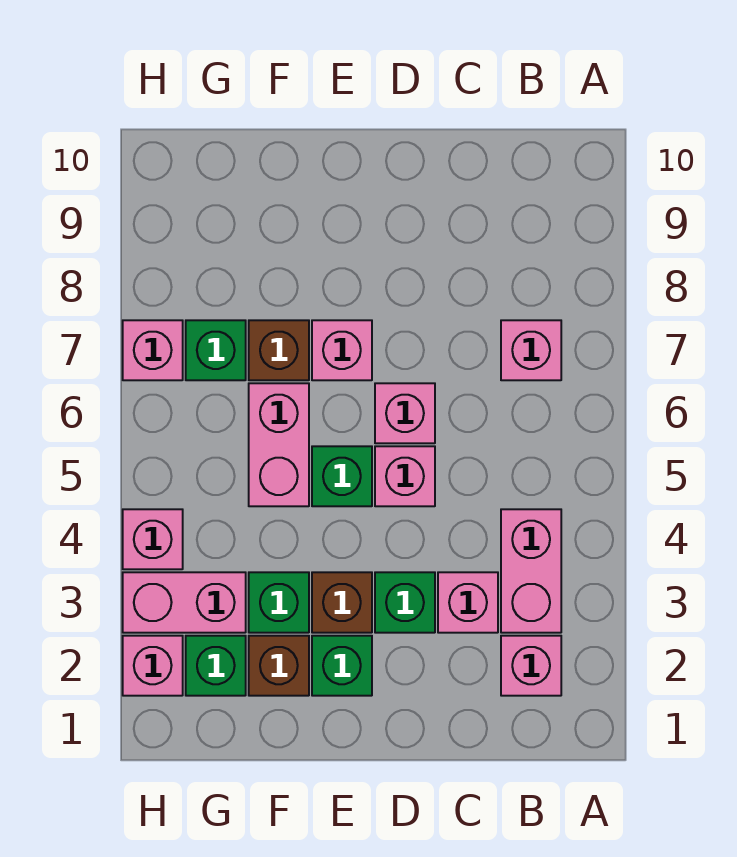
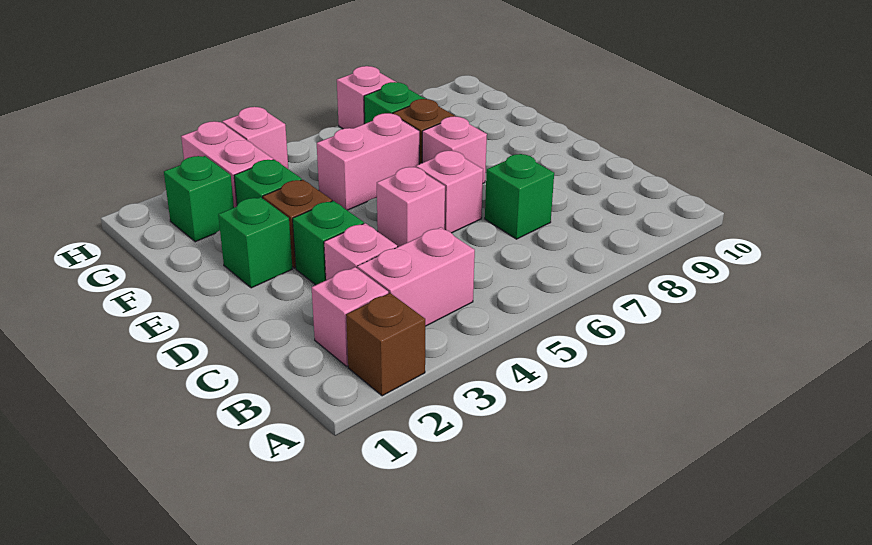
pink brick B7 level 1 -> none
green brick E5 level 1 -> green brick C7 level 1
brown brick F2 level 1 -> brown brick A2 level 1
pink brick H2 level 1 -> none

